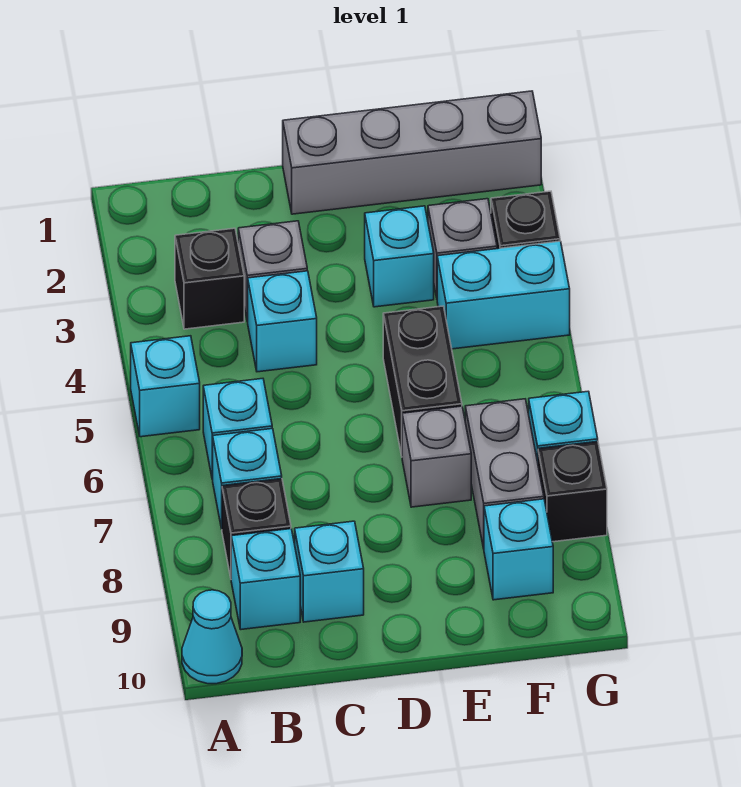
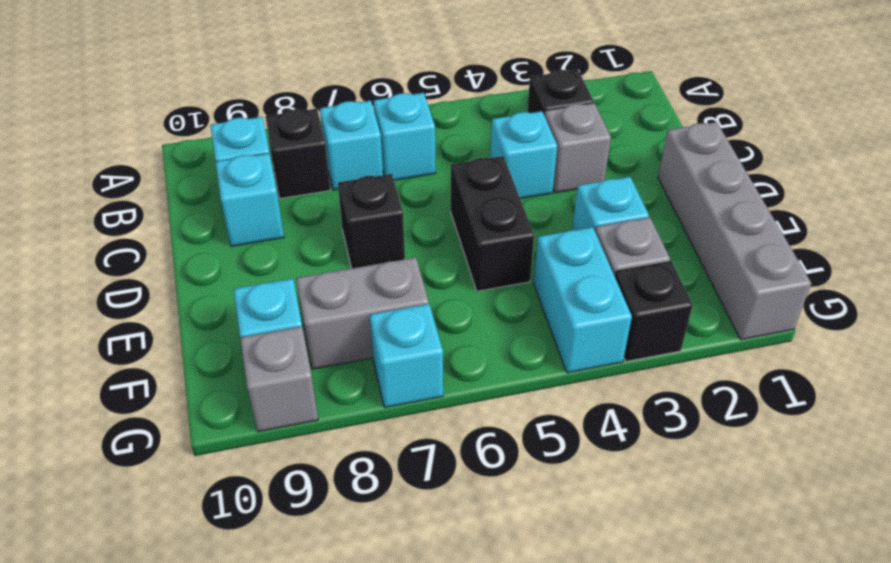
cyan brick A5 level 1 -> none
cyan cone A10 level 1 -> none
black brick E5:E6 level 1 -> black brick D5:E5 level 1
grey brick E7 level 1 -> grey brick G9 level 1
black brick G8 level 1 -> black brick D7 level 1

